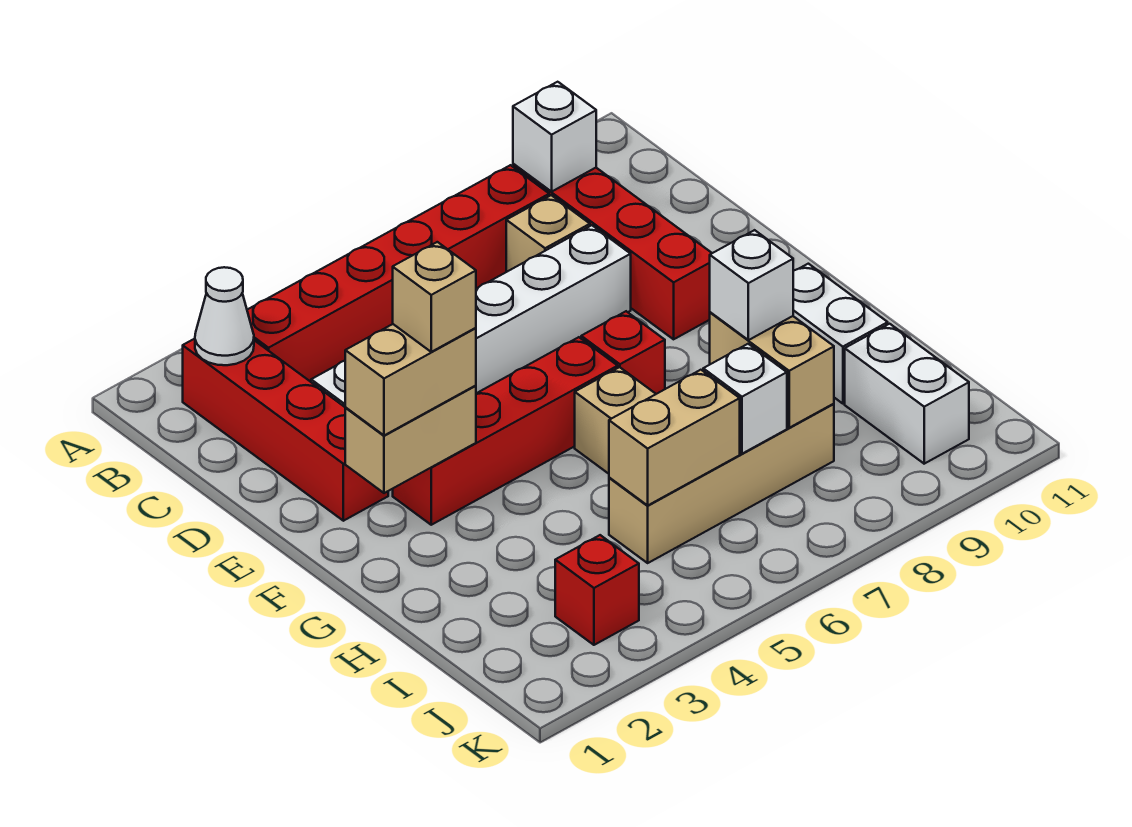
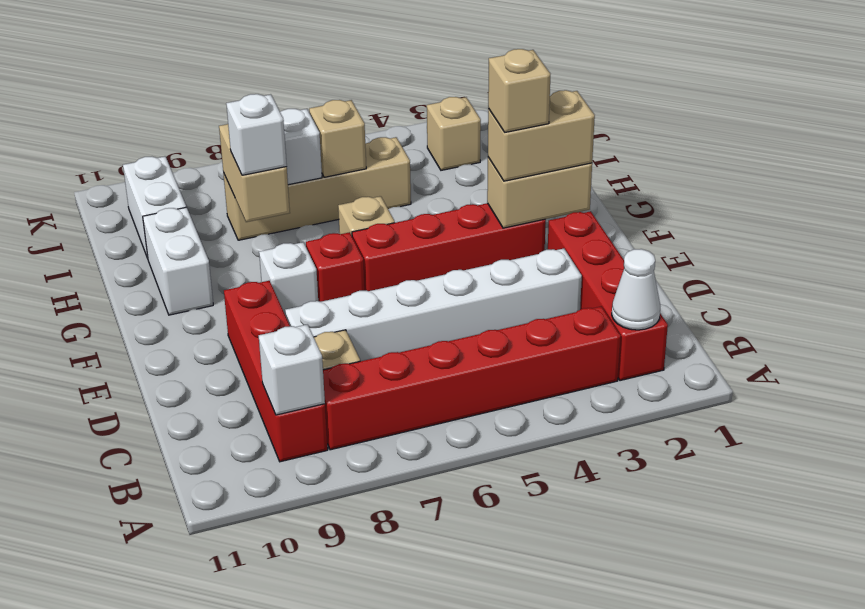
none -> white brick F8 level 1
tan brick I5:I6 level 2 -> tan brick I6 level 2
red brick J3 level 1 -> tan brick J3 level 1

